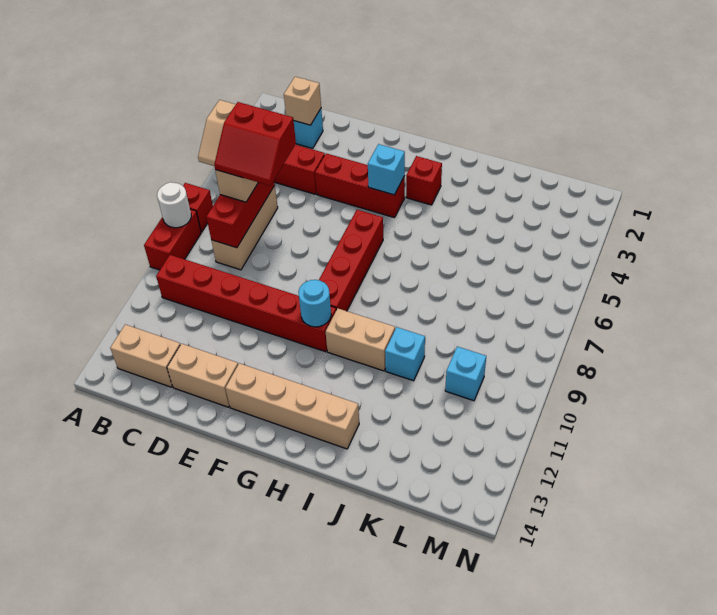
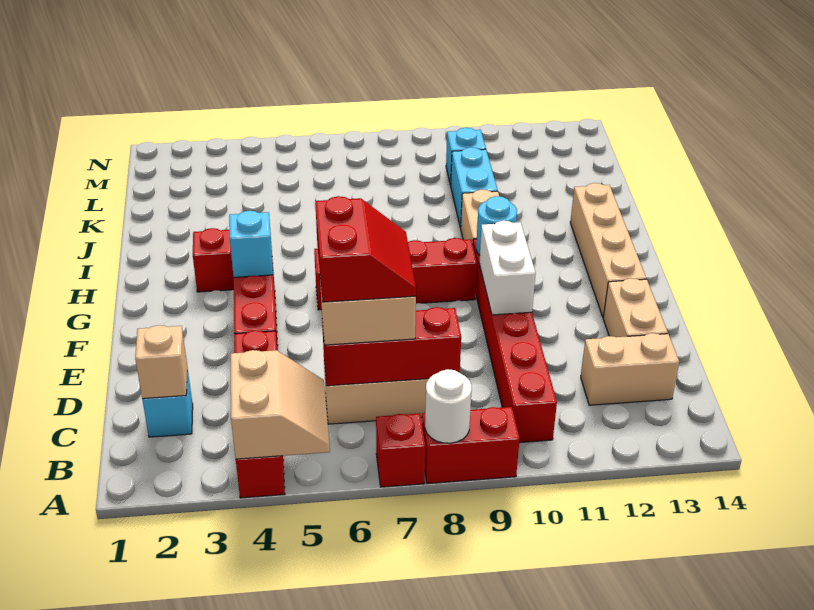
tan brick B13:C13 level 1 -> tan brick C12:C13 level 1
none -> white brick E10:F10 level 2
cyan brick J10 level 1 -> cyan brick J10:K10 level 1

